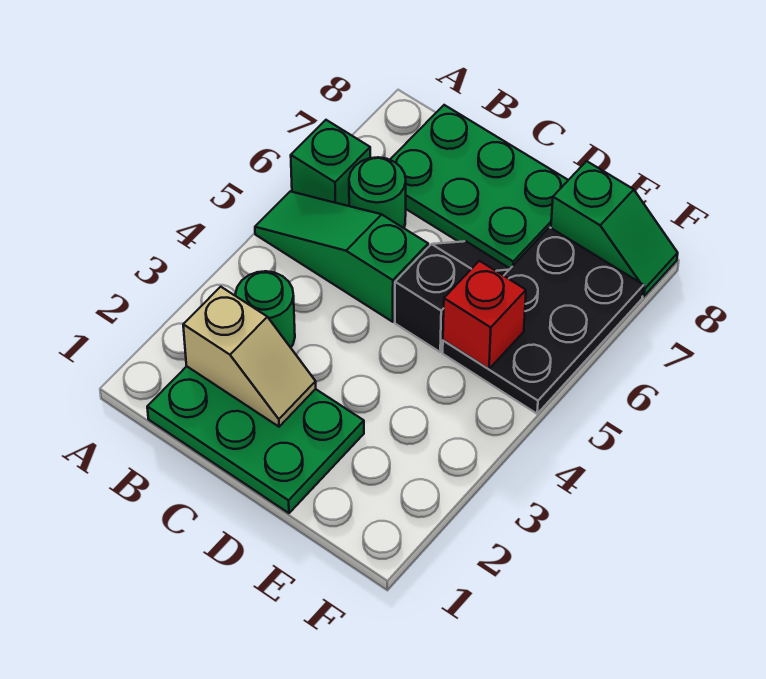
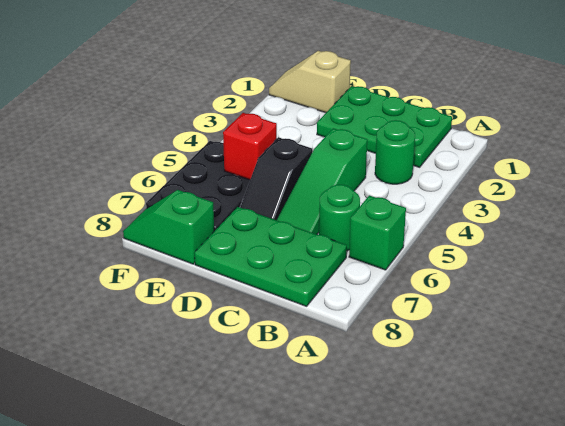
green slope A5:C5 level 1 top C -> green slope C4:C6 level 1 top 4
tan slope B2:C2 level 2 top B -> tan slope E1:F1 level 1 top E

